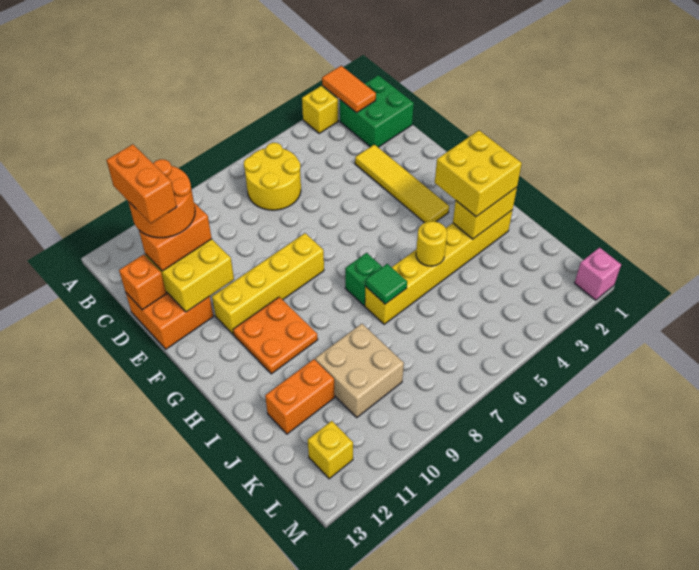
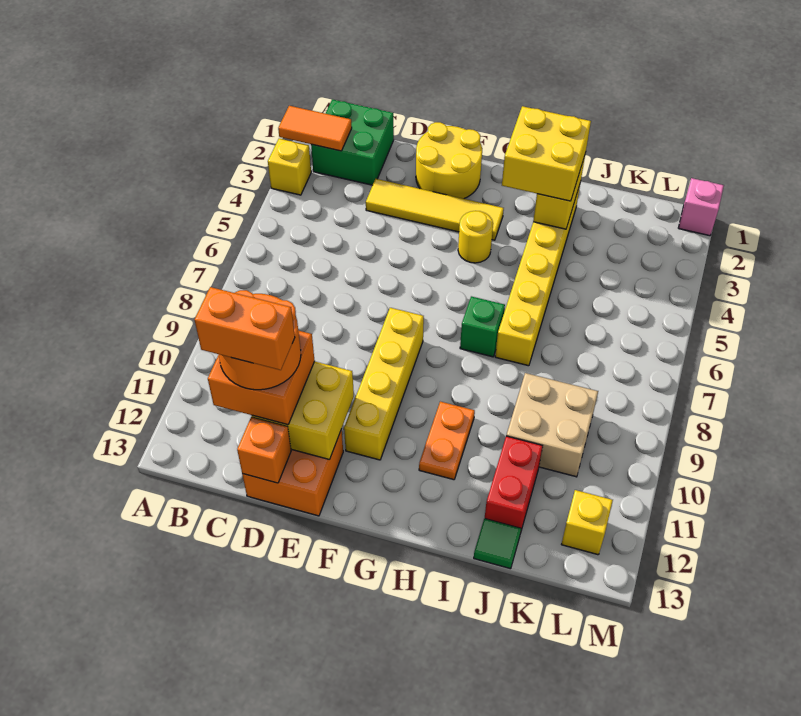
yellow round brick B6:C7 level 1 -> yellow round brick E1:F2 level 1
orange brick D11:D12 level 3 -> orange brick C11:D12 level 3
orange plate G10:H11 level 1 -> orange plate H10:H11 level 1
yellow round brick I5 level 2 -> yellow round brick G4 level 1
green tile I7 level 2 -> green tile J13 level 1
orange brick J11:J12 level 1 -> red brick J11:J12 level 1

